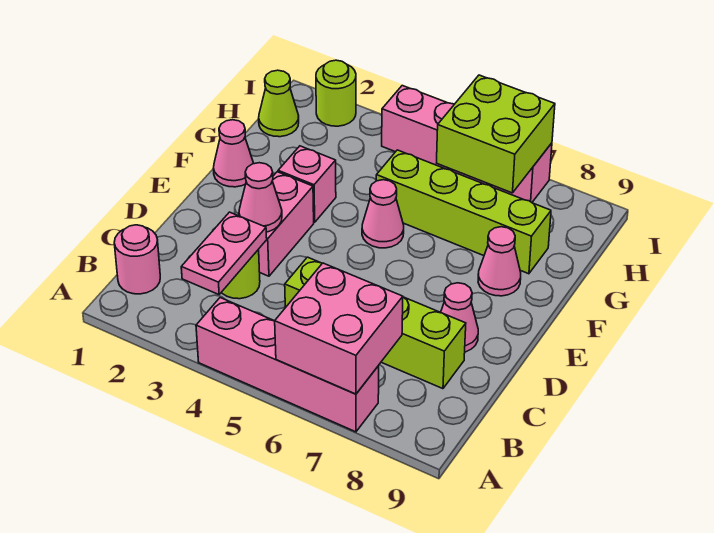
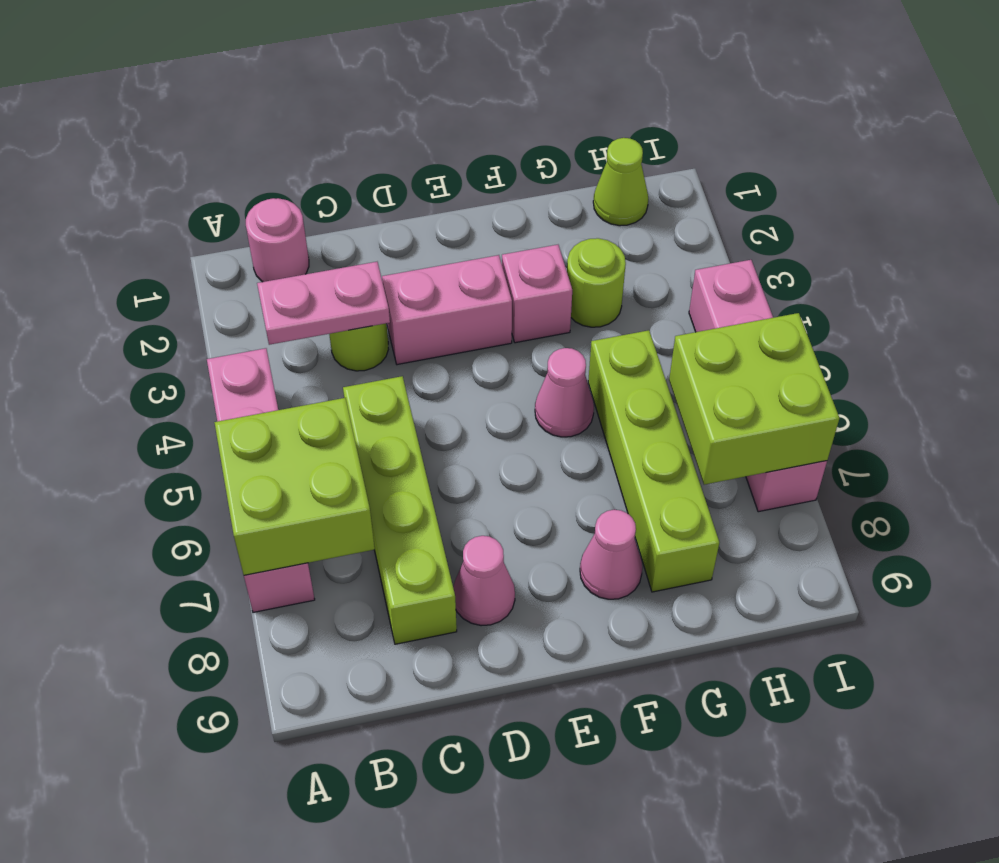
pink brick A6:B7 level 2 -> lime brick A6:B7 level 2
pink cone D3 level 2 -> none
pink cone F1 level 1 -> none
lime round brick I2 level 1 -> lime round brick G3 level 1

